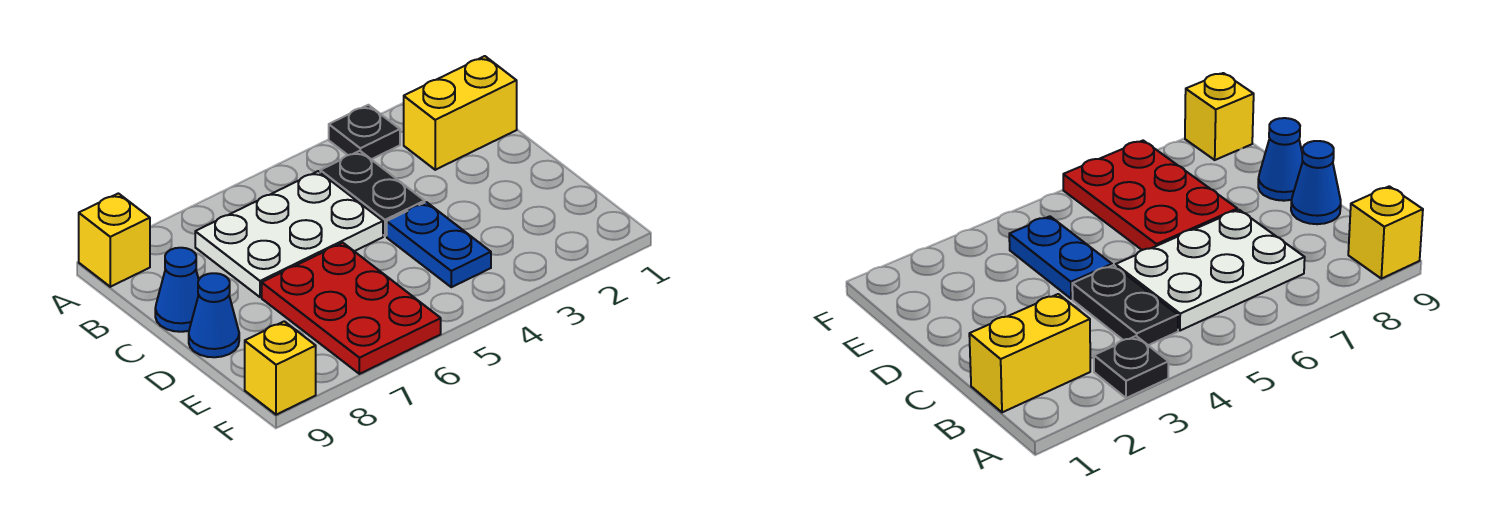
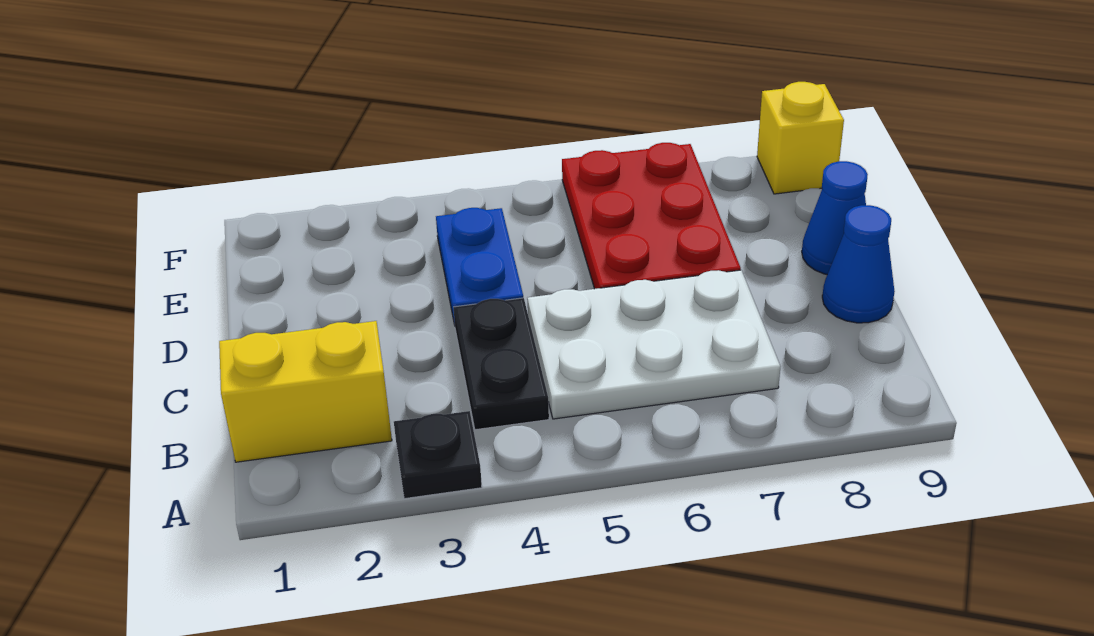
yellow brick A9 level 1 -> none

